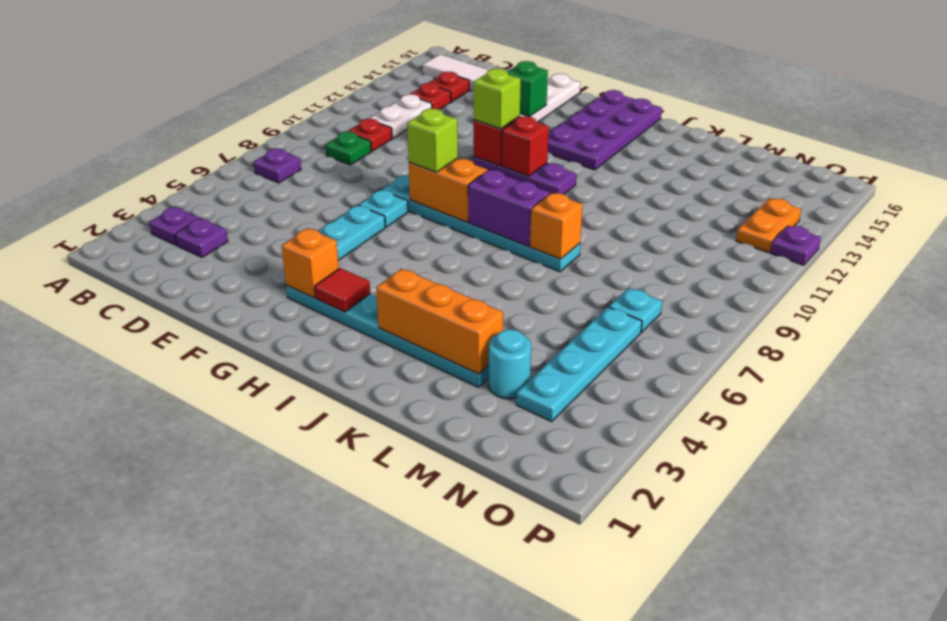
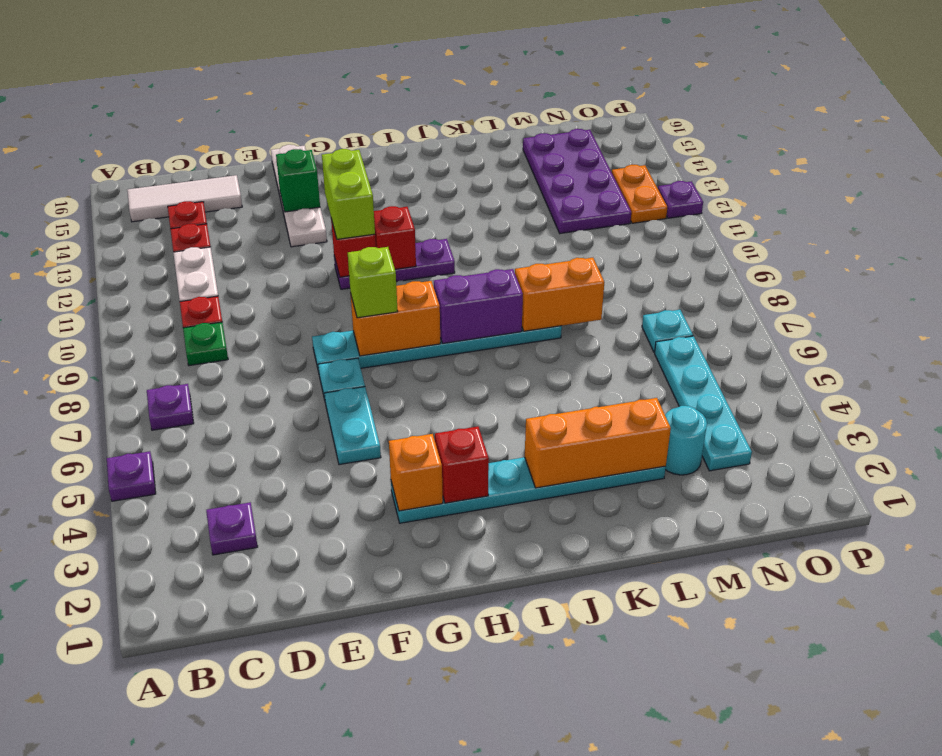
purple plate B3 level 1 -> purple plate A5 level 1
lime brick G11 level 3 -> lime brick G11:G12 level 3
red tile H3 level 2 -> red brick H3 level 2
purple plate H13:I16 level 1 -> purple plate M12:N15 level 1
orange brick K8 level 2 -> orange brick K8:L8 level 2

